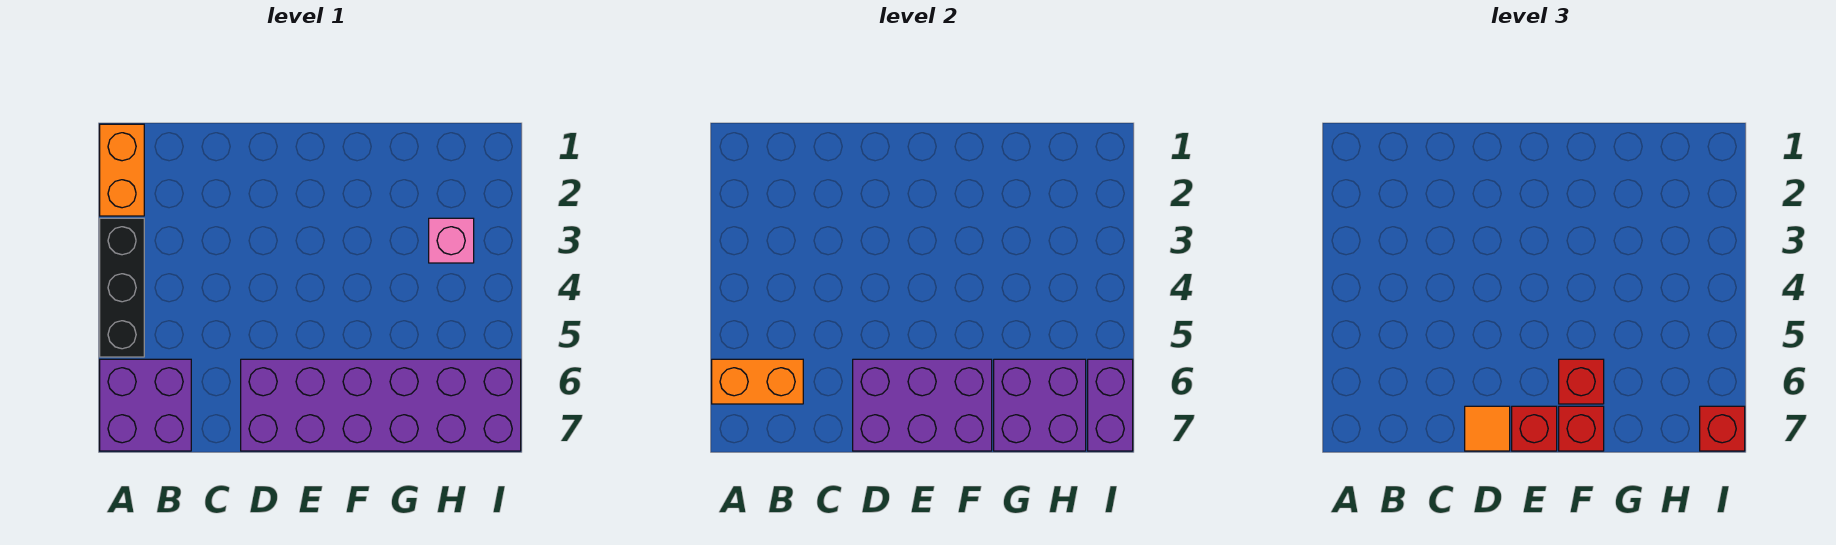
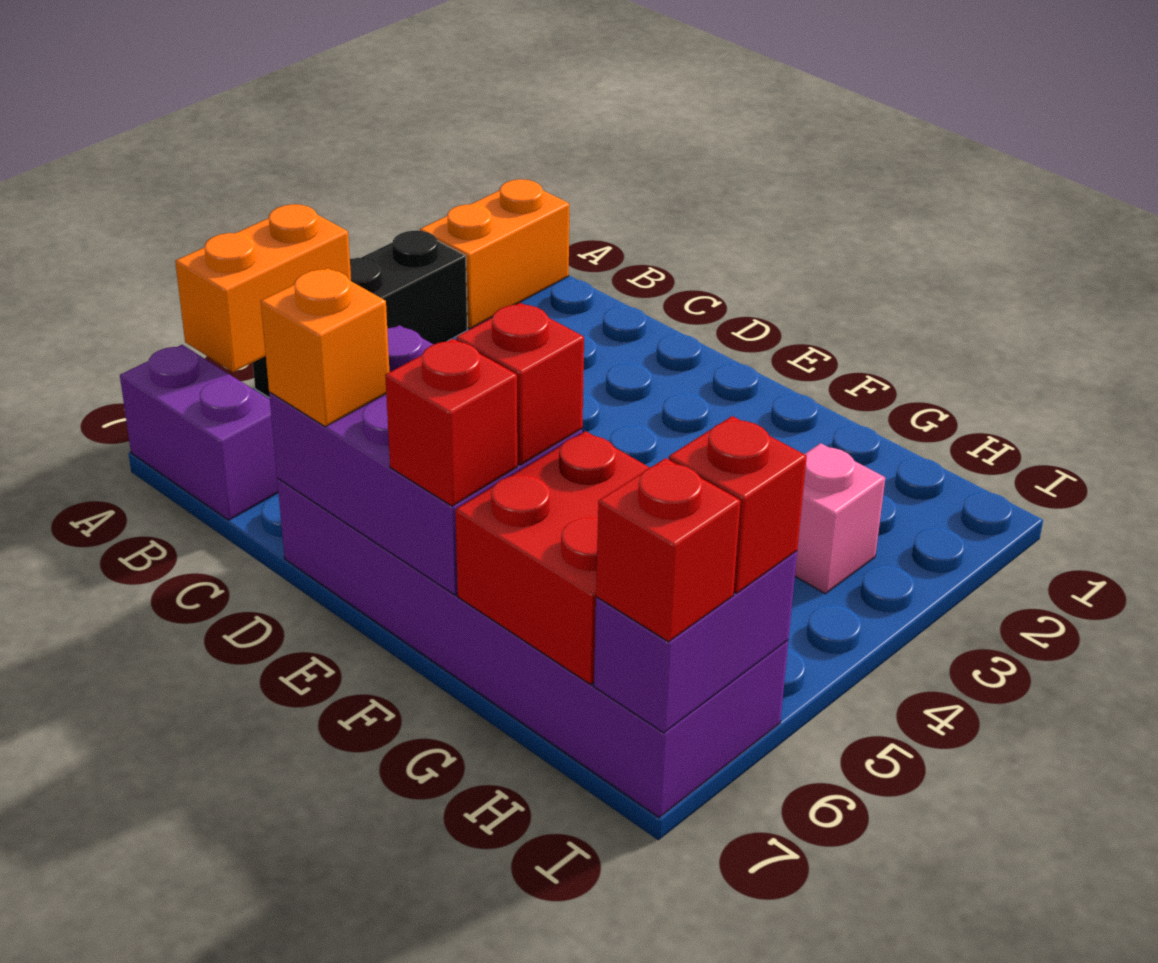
purple brick A6:B7 level 1 -> purple brick A7:B7 level 1
orange brick A6:B6 level 2 -> orange brick A5:A6 level 2
orange tile D7 level 3 -> orange brick D7 level 3
red brick E7 level 3 -> red brick I6 level 3
purple brick G6:H7 level 2 -> red brick G6:H7 level 2

